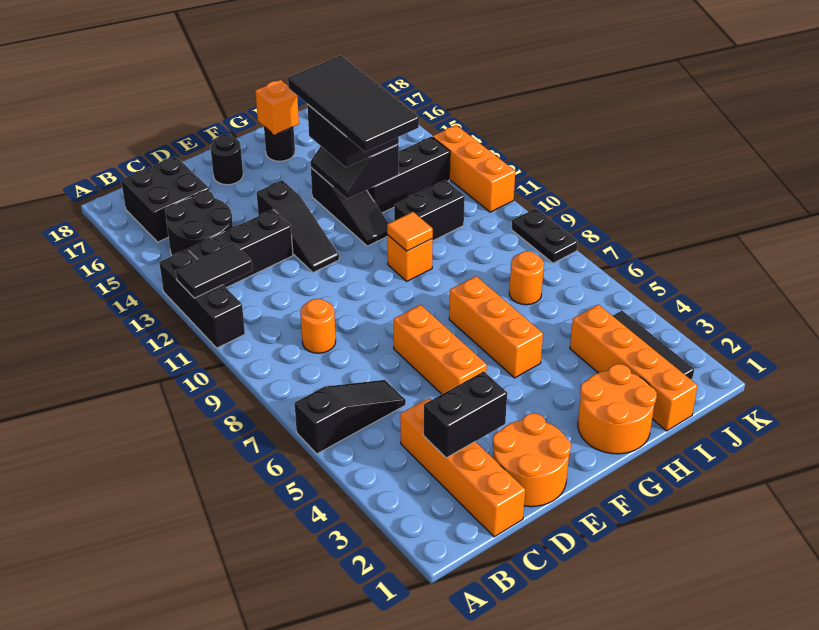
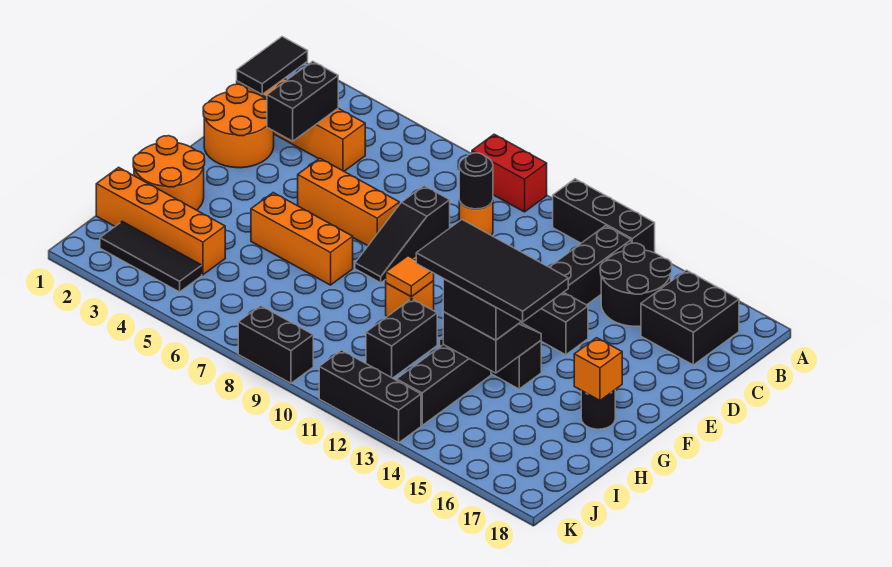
black slope A6:C6 level 1 top A -> black slope D8:F8 level 1 top D
none -> red brick A8:A9 level 1
black tile A12:B12 level 2 -> black tile B1:C1 level 2
black round brick E17 level 1 -> black round brick C9 level 2
orange round brick I7 level 1 -> none
black plate K8:K9 level 1 -> black brick K8:K9 level 1
orange brick K11:K13 level 1 -> black brick K11:K13 level 1

